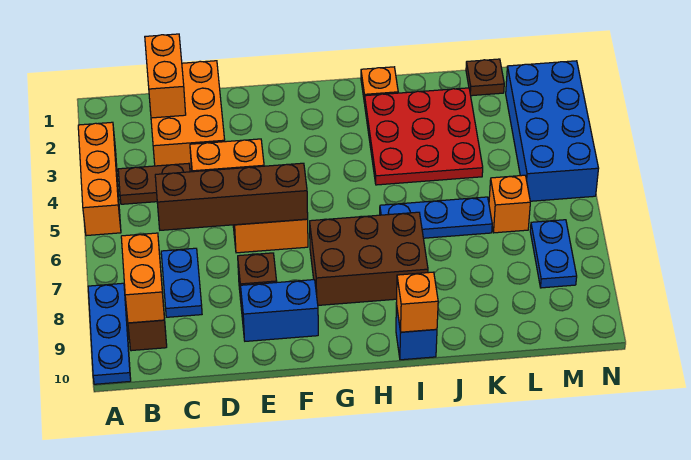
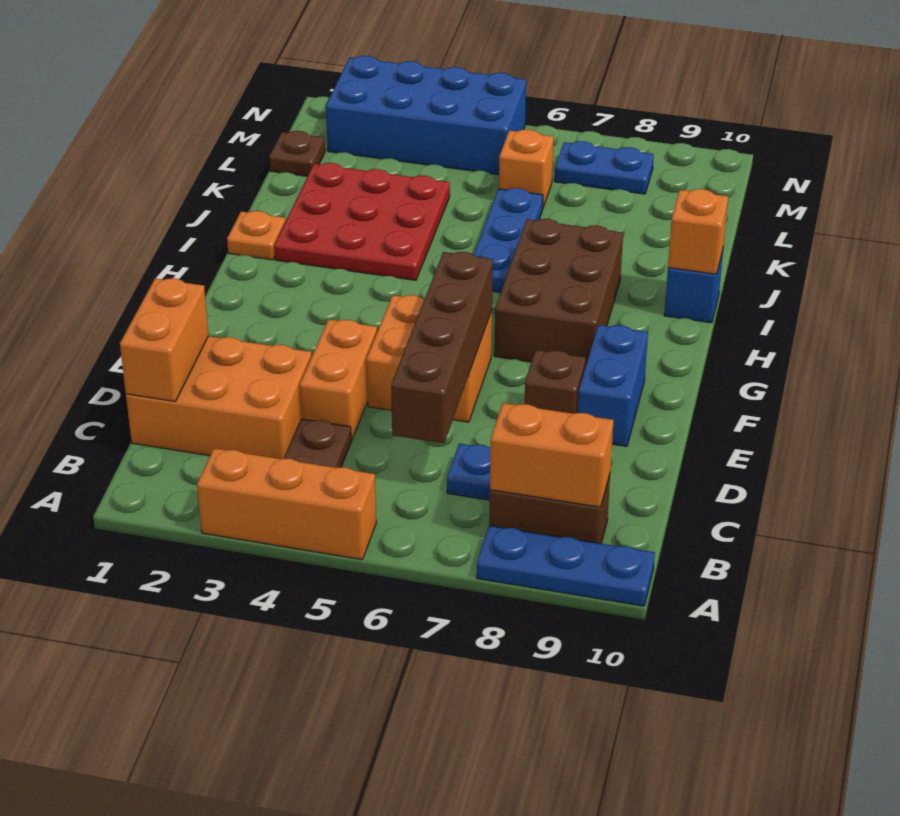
orange brick C1:C2 level 2 -> orange brick C1:D1 level 2

